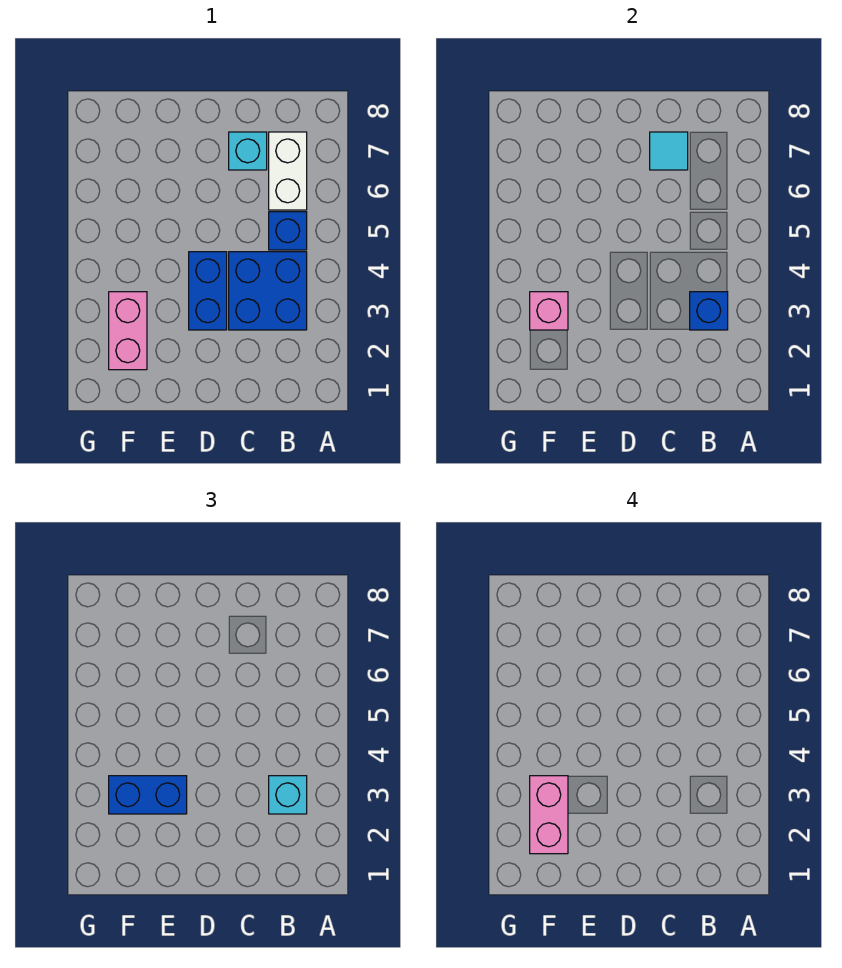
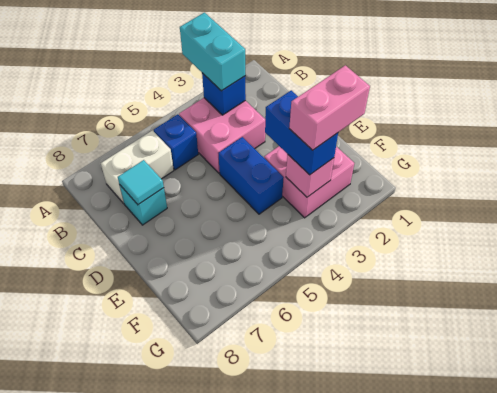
blue brick B3:C4 level 1 -> pink brick B3:C4 level 1
cyan brick B3 level 3 -> cyan brick A3:B3 level 3
blue brick D3:D4 level 1 -> blue brick D4:E4 level 1
pink brick F2:F3 level 1 -> pink brick E2:F3 level 1

